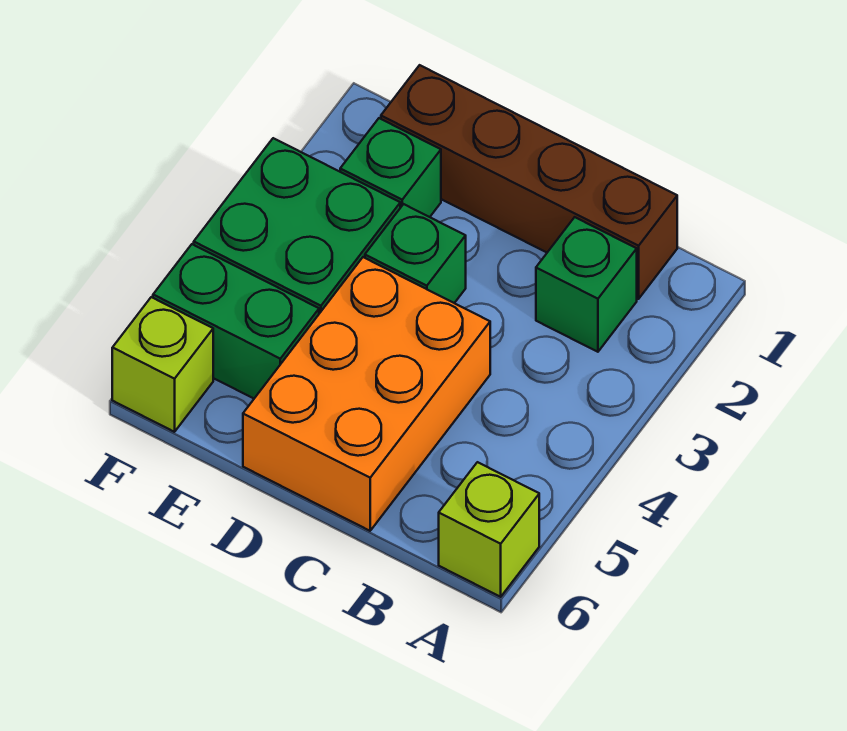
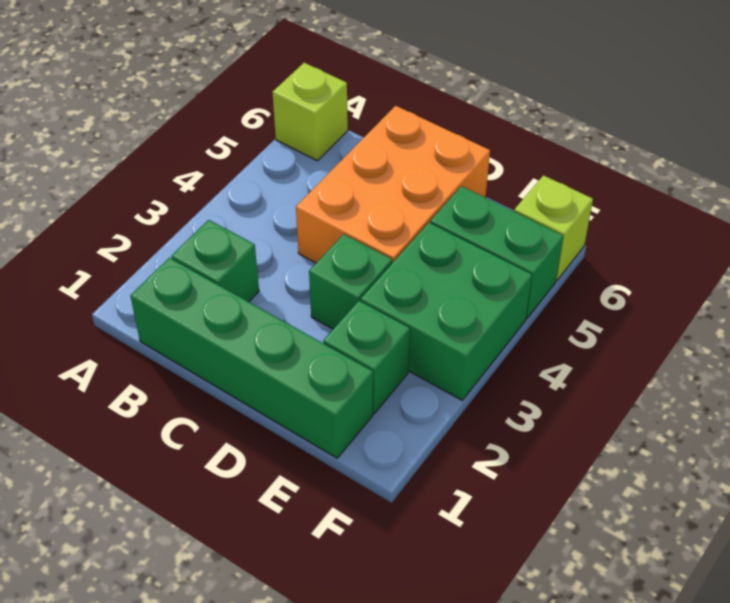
brown brick B1:E1 level 1 -> green brick B1:E1 level 1

